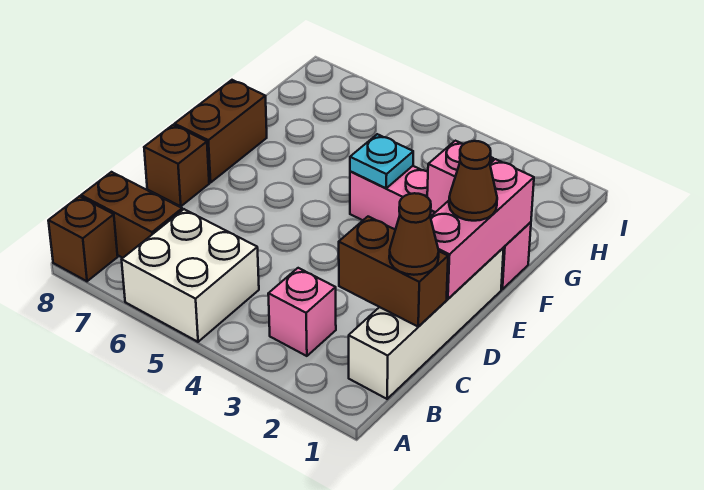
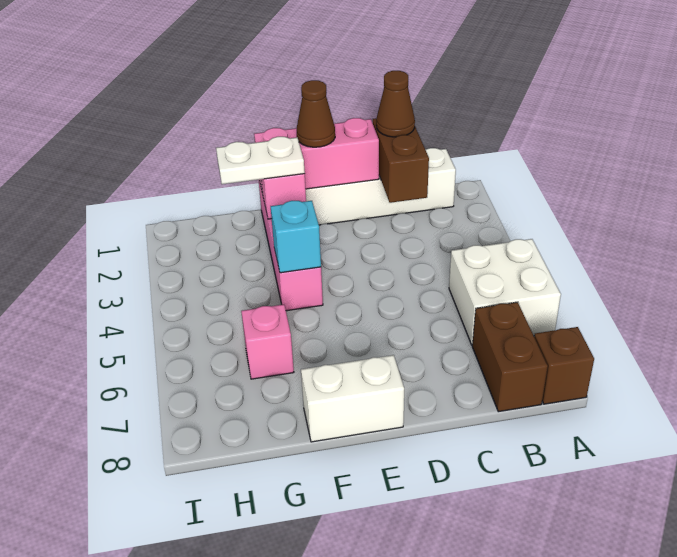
pink brick B3 level 1 -> pink brick G6 level 1
brown brick D8 level 1 -> none
brown brick E8:F8 level 1 -> white brick E8:F8 level 1
none -> white plate F2:G2 level 3
cyan plate F4 level 2 -> cyan brick F4 level 2

